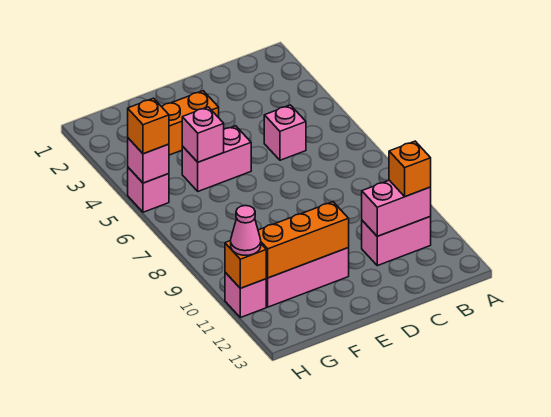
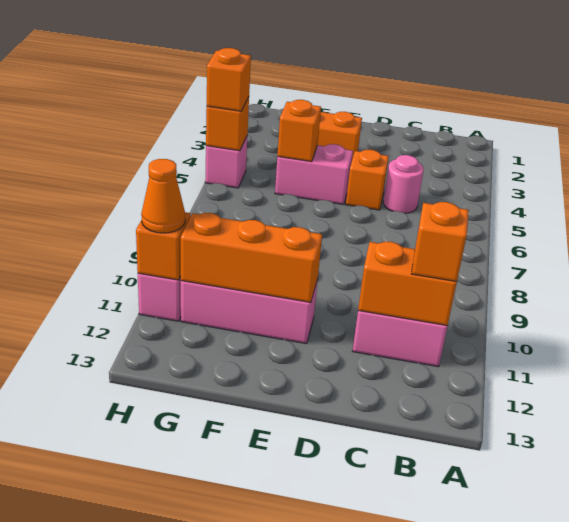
pink brick B11:C11 level 2 -> orange brick B11:C11 level 2
pink brick C5 level 1 -> pink round brick C5 level 1
none -> orange brick D5 level 1
pink brick F5 level 2 -> orange brick F5 level 2
pink brick H5 level 2 -> orange brick H5 level 2
pink cone H11 level 3 -> orange cone H11 level 3

